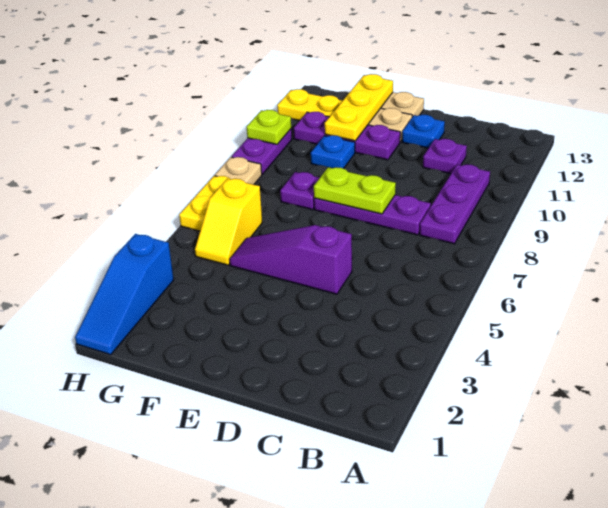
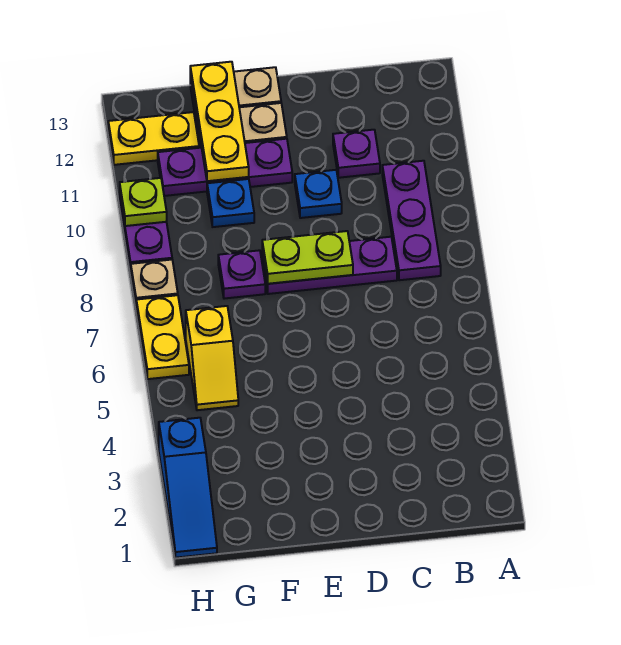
purple slope D5:F5 level 1 top D -> none
blue plate D12 level 1 -> blue plate D10 level 1

